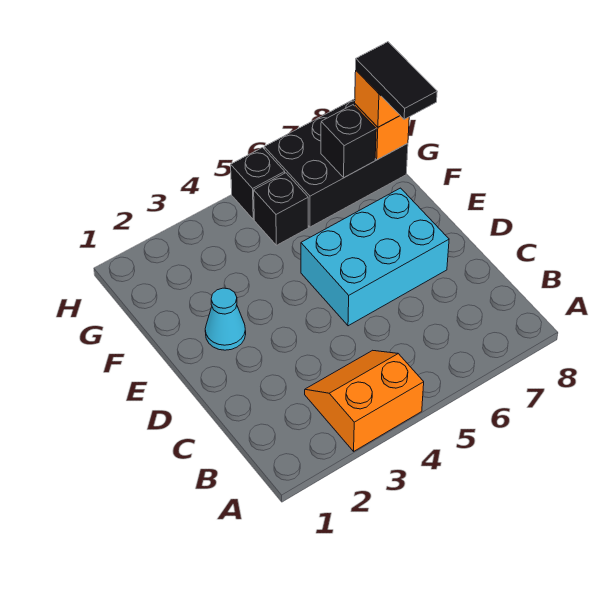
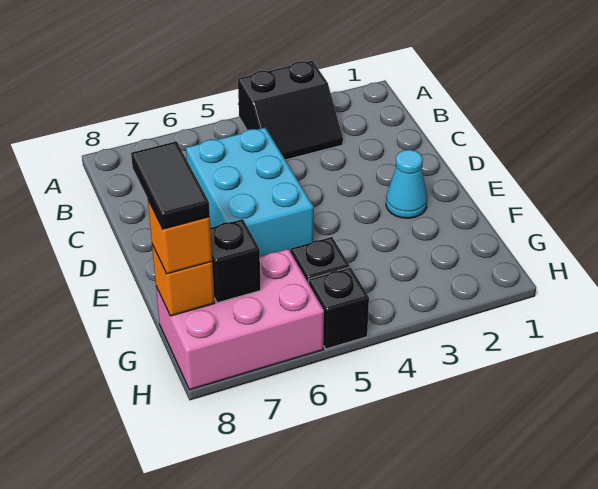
orange slope A3:B4 level 1 top A -> black slope A3:B4 level 1 top A
cyan brick D5:E7 level 1 -> cyan brick C5:E6 level 1
black brick G6:H8 level 1 -> pink brick G6:H8 level 1

